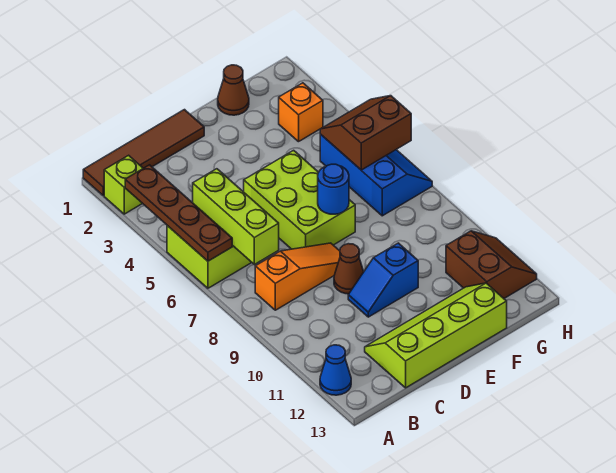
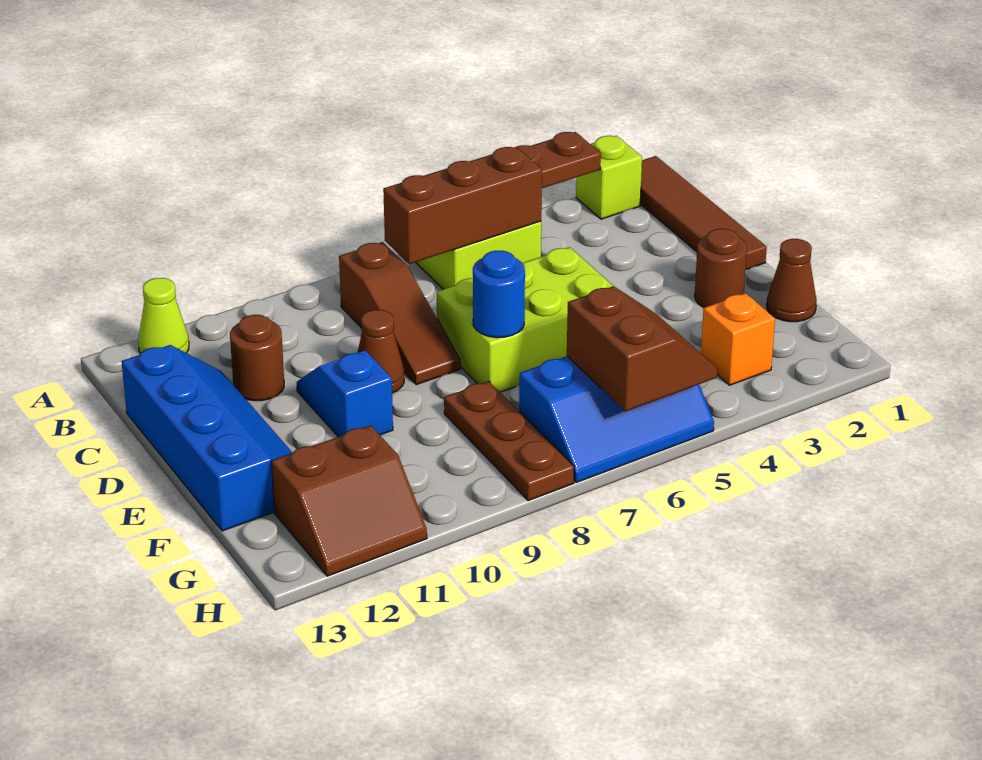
blue cone A12 level 1 -> lime cone A12 level 1
lime brick B5:B7 level 2 -> brown brick B5:B7 level 2
orange slope B8:D8 level 1 top B -> brown slope B8:D8 level 1 top B
none -> brown round brick C11 level 1
lime slope C12:F13 level 1 top 13 -> blue slope C12:F13 level 1 top 13
none -> brown round brick E2 level 1
none -> brown plate F8:H8 level 1

